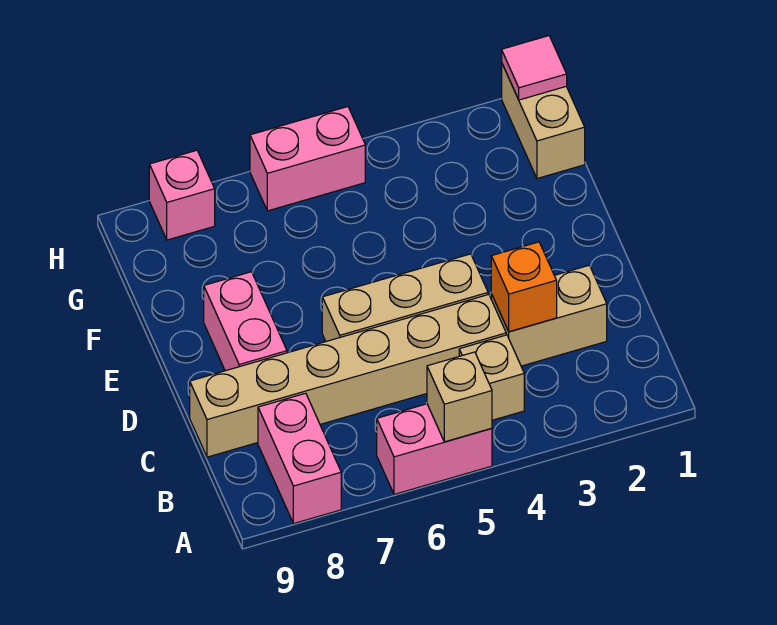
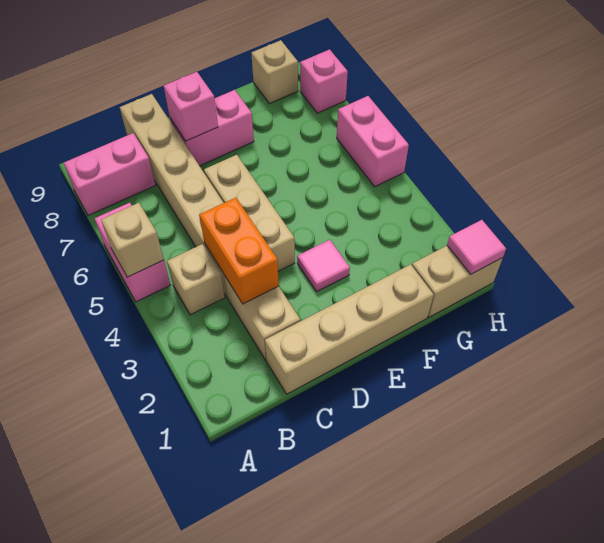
none -> tan brick C1:F1 level 1
orange brick C3 level 2 -> orange brick C3:C4 level 2
none -> pink brick D8 level 2
none -> pink tile E3 level 1
none -> tan brick G9 level 1

